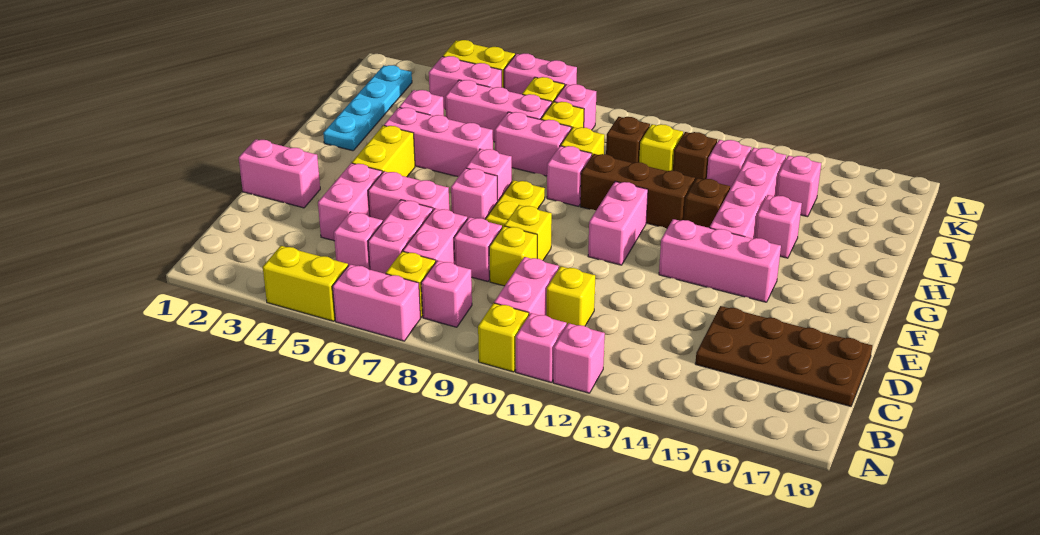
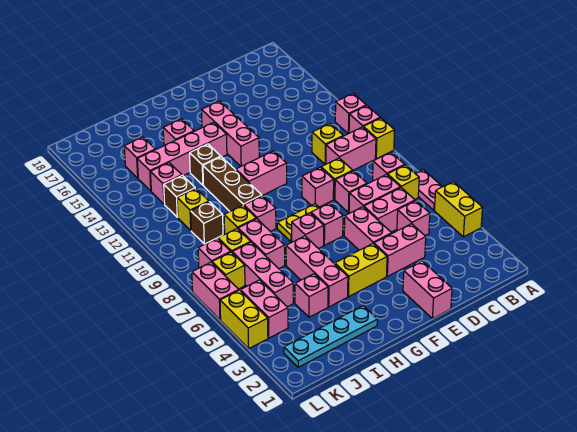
pink brick A6:A7 level 1 -> pink plate A6:A7 level 1
brown plate C15:D18 level 1 -> none
yellow brick E9 level 1 -> pink brick E9 level 1

